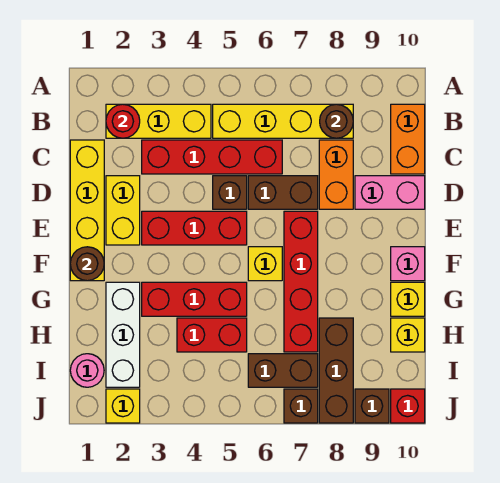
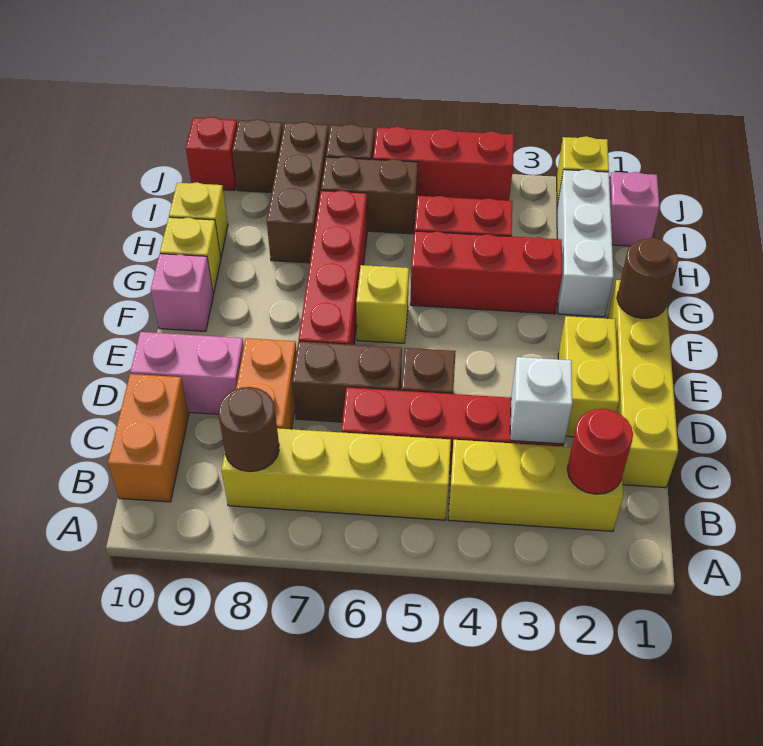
none -> white brick C3 level 2
red brick E3:E5 level 1 -> red brick J4:J6 level 1
pink round brick I1 level 1 -> pink brick I1 level 1

